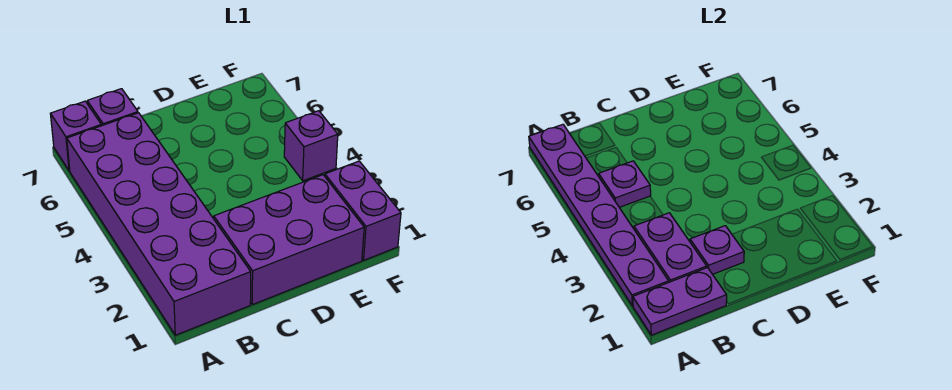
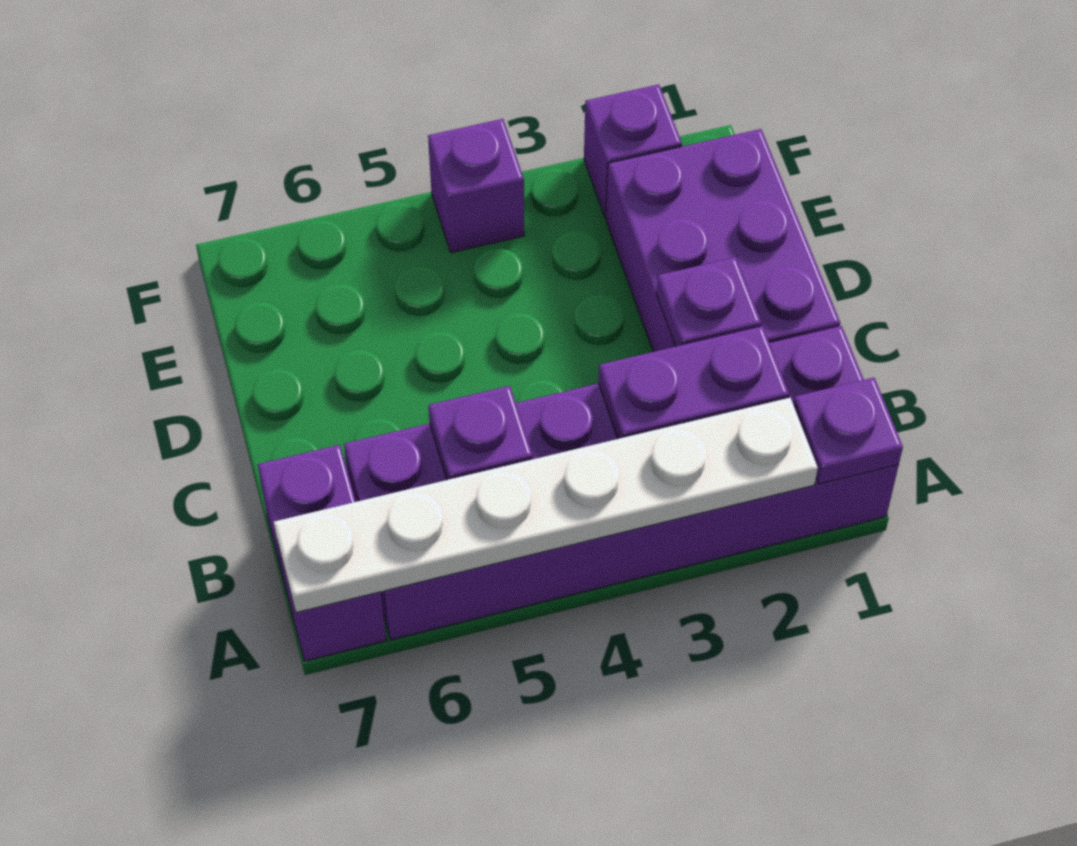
purple plate A1:B1 level 2 -> purple plate A1 level 2
purple plate A2:A7 level 2 -> white plate A2:A7 level 2
purple brick F1:F2 level 1 -> purple brick F2 level 1

